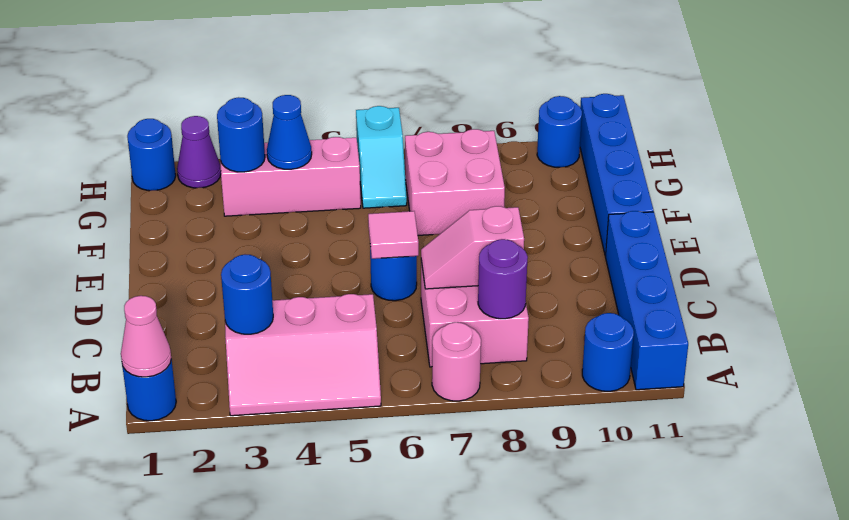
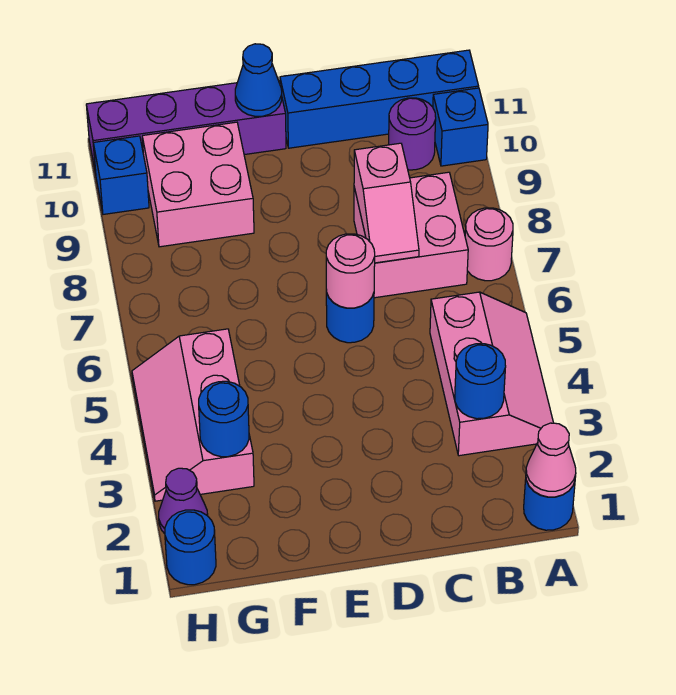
blue round brick A10 level 1 -> blue brick A10 level 1
purple round brick B8 level 2 -> purple round brick B10 level 1
pink tile D6 level 2 -> pink round brick D6 level 2
blue brick E11:H11 level 1 -> purple brick E11:H11 level 1
pink brick F7:G8 level 1 -> pink brick F9:G10 level 1
blue cone G4 level 2 -> blue cone E11 level 2
cyan slope G6:H6 level 1 top H -> none
blue round brick H10 level 1 -> blue brick H10 level 1

